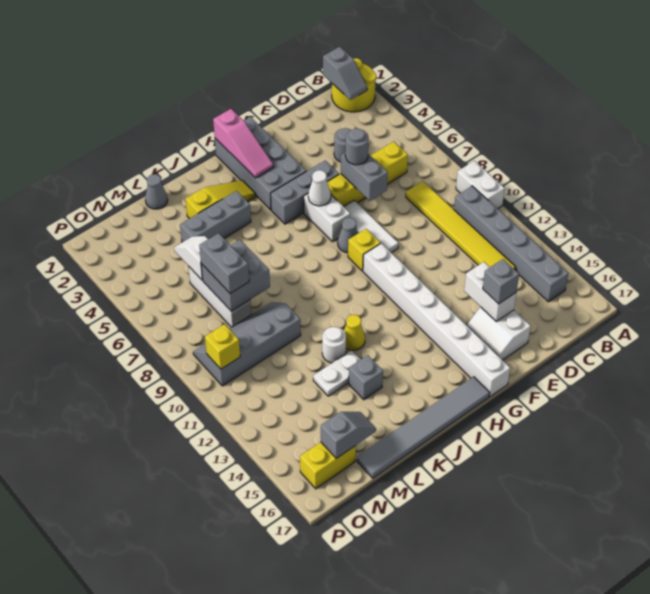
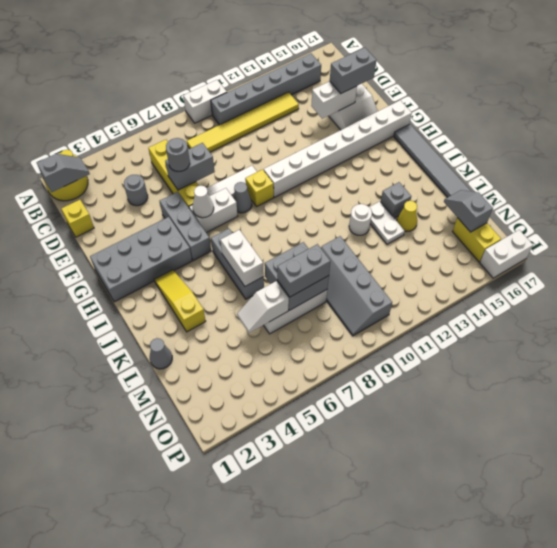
grey brick E15 level 3 -> grey brick E15:E16 level 3
pink slope H1:H3 level 2 top 1 -> none
grey brick J4:L4 level 1 -> grey brick I6:K6 level 1
none -> white brick J6:K6 level 2
yellow cone J12 level 1 -> yellow cone L14 level 1
yellow brick O10 level 2 -> yellow brick D1 level 1
none -> white brick P16:P17 level 1

